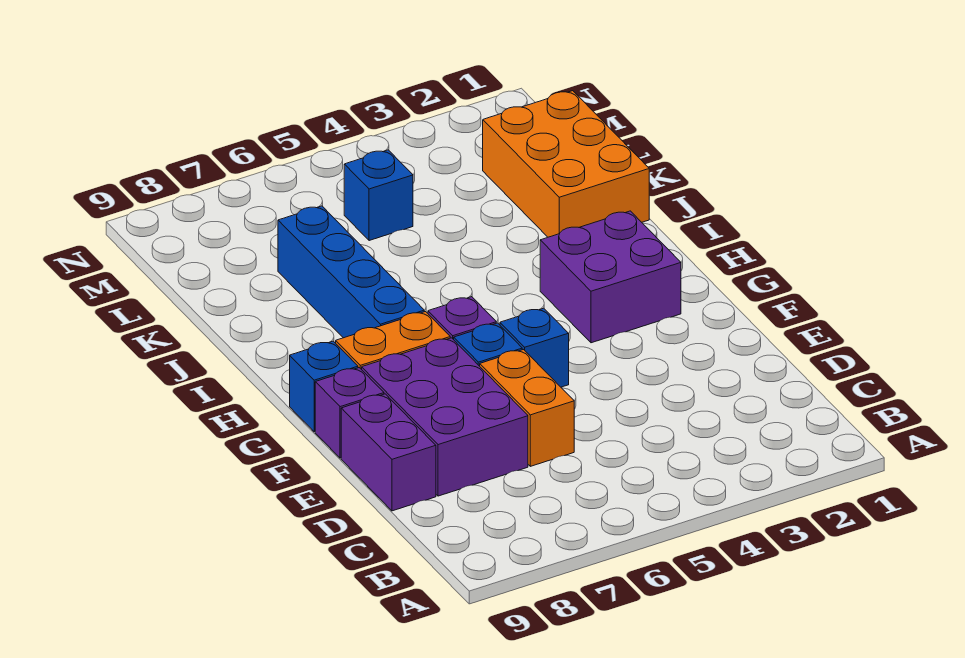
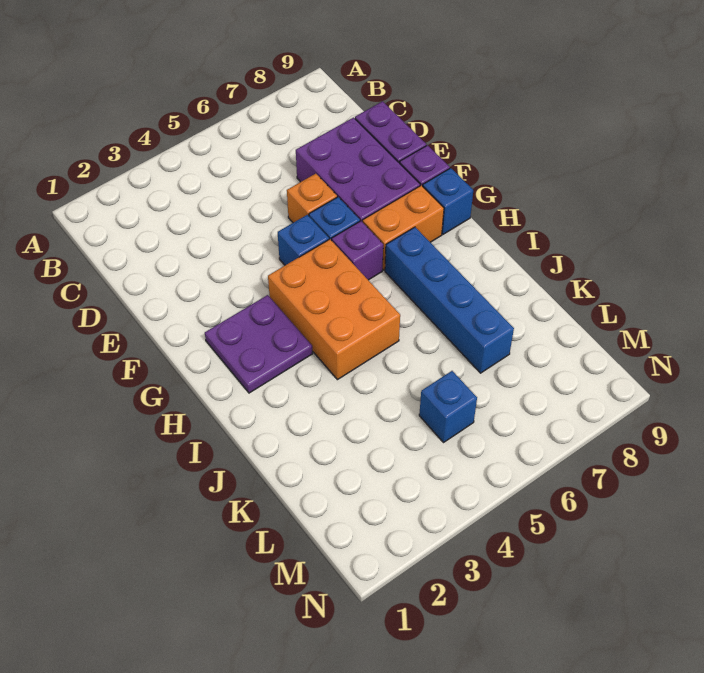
orange brick D6:E6 level 1 -> orange brick E6 level 1
purple brick G2:H3 level 1 -> purple plate G2:H3 level 1
orange brick J1:L2 level 1 -> orange brick G4:I5 level 1

